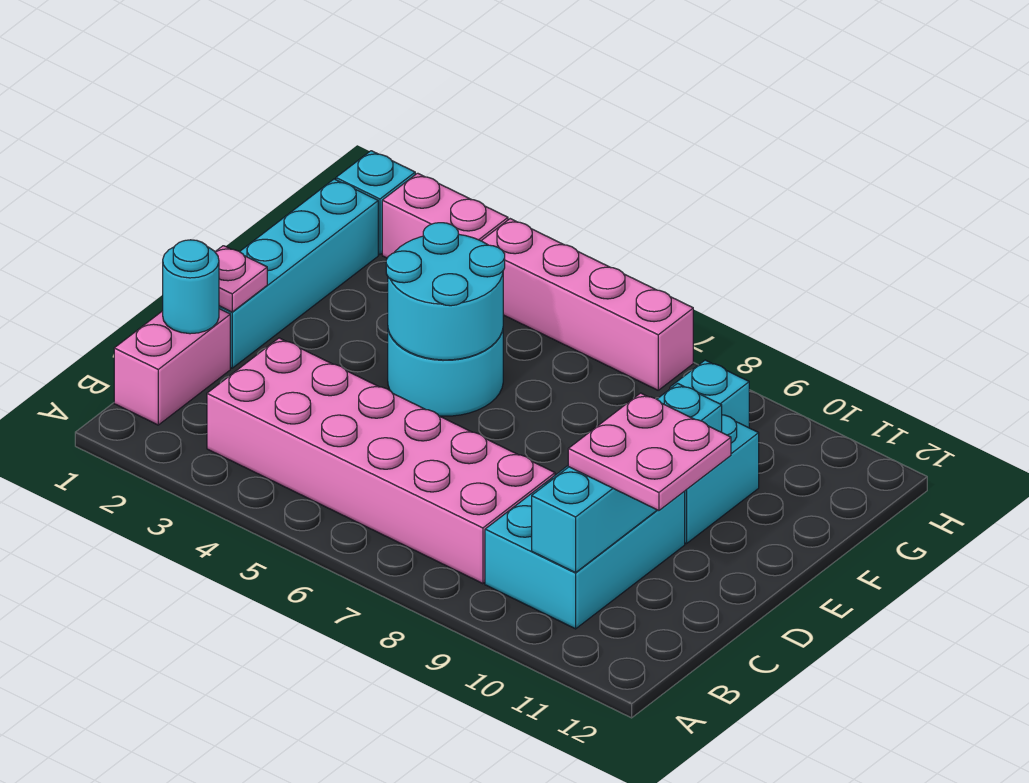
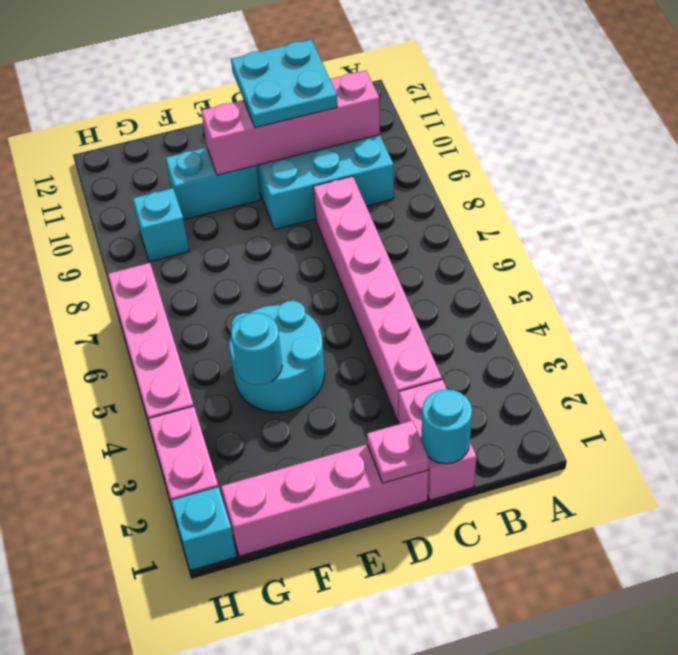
pink brick B1:C1 level 1 -> pink brick C1:C2 level 1
pink brick B3:C8 level 1 -> pink brick C3:C8 level 1
cyan brick B10:E10 level 2 -> pink brick B10:E10 level 2
pink plate C10:D11 level 3 -> cyan plate C10:D11 level 3
cyan brick D1:G1 level 1 -> pink brick D1:G1 level 1
cyan round brick E4:F5 level 2 -> cyan round brick F4 level 2

